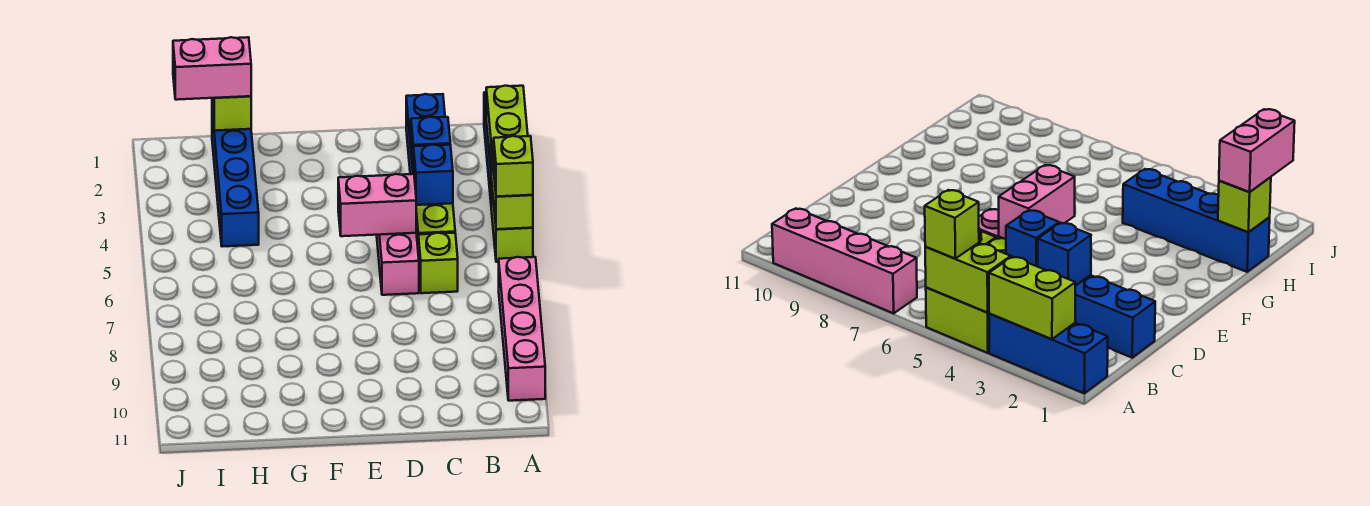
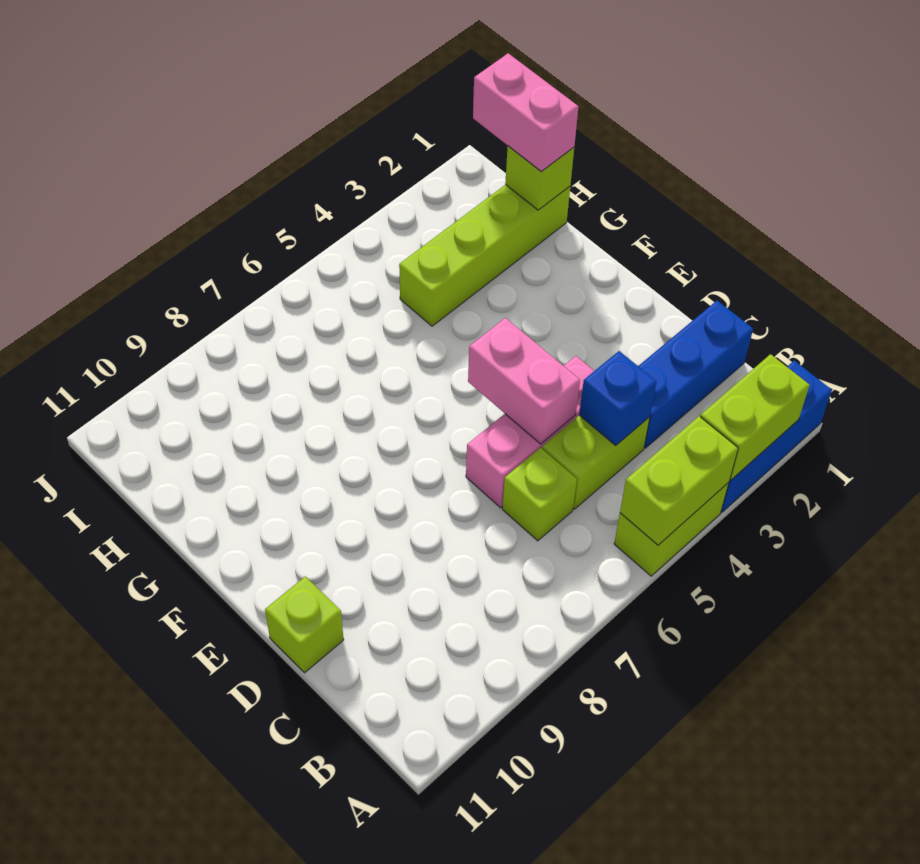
lime brick A5 level 3 -> lime brick D11 level 1
pink brick A7:A10 level 1 -> none
blue brick C3 level 2 -> none
blue brick H1:H4 level 1 -> lime brick H1:H4 level 1

